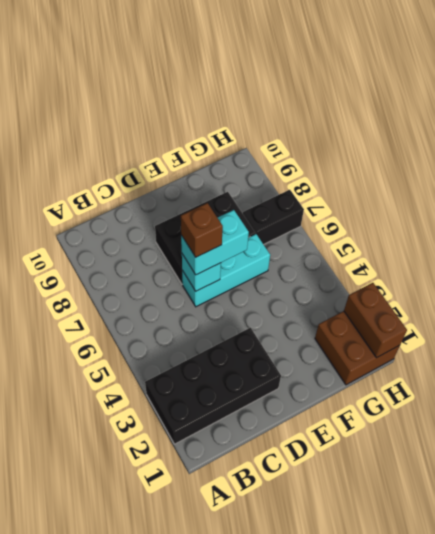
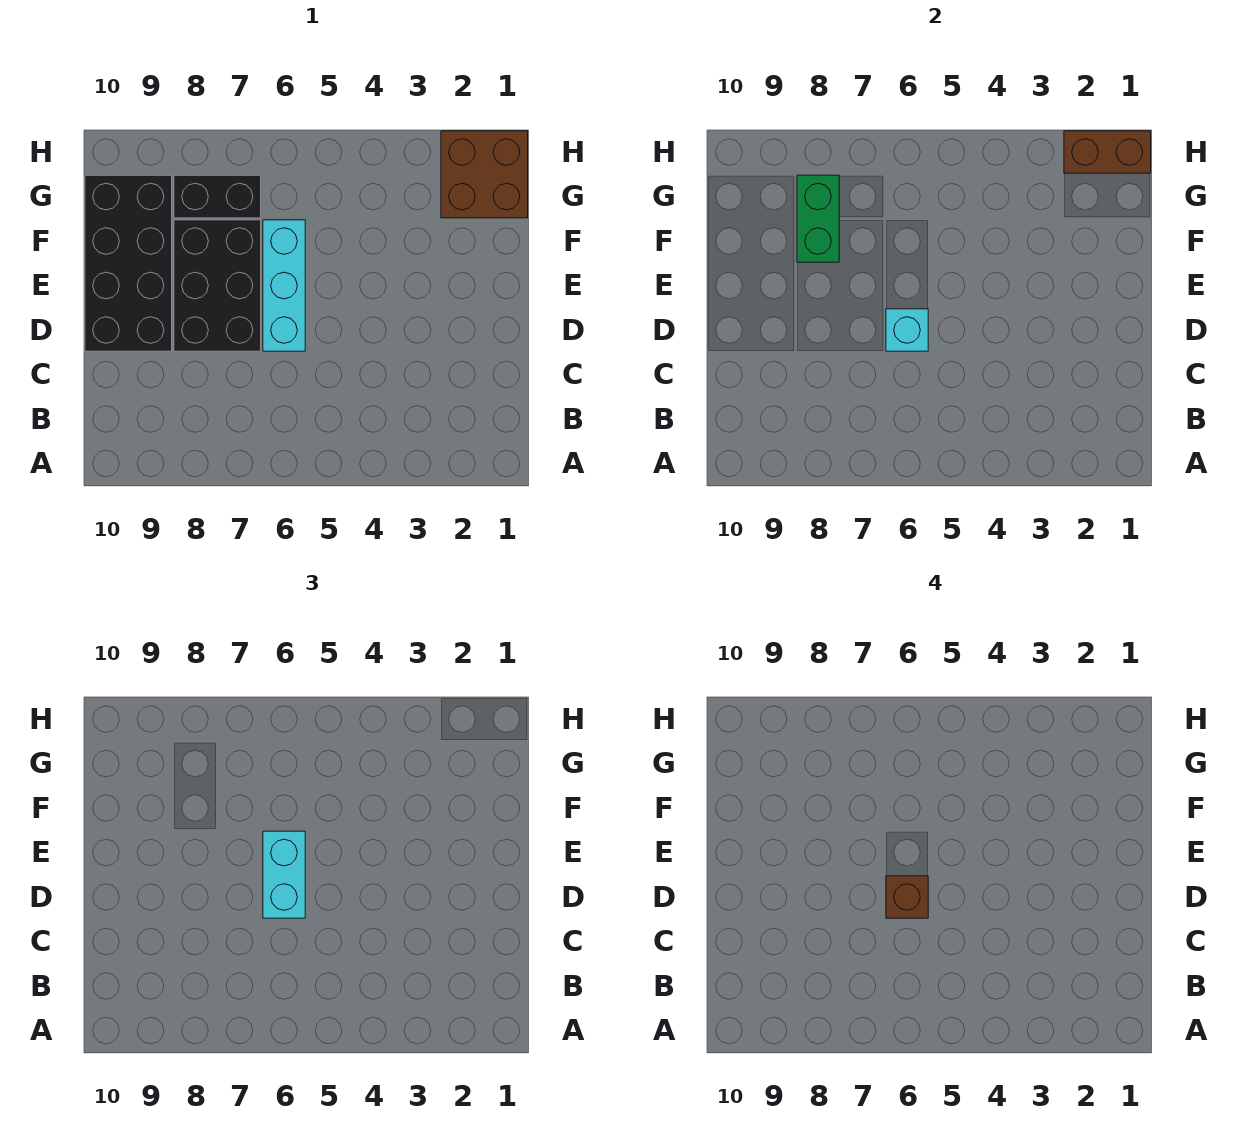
black brick A2:D3 level 1 -> black brick D9:G10 level 1
none -> green brick F8:G8 level 2
black brick G7:H7 level 1 -> black brick G7:G8 level 1

